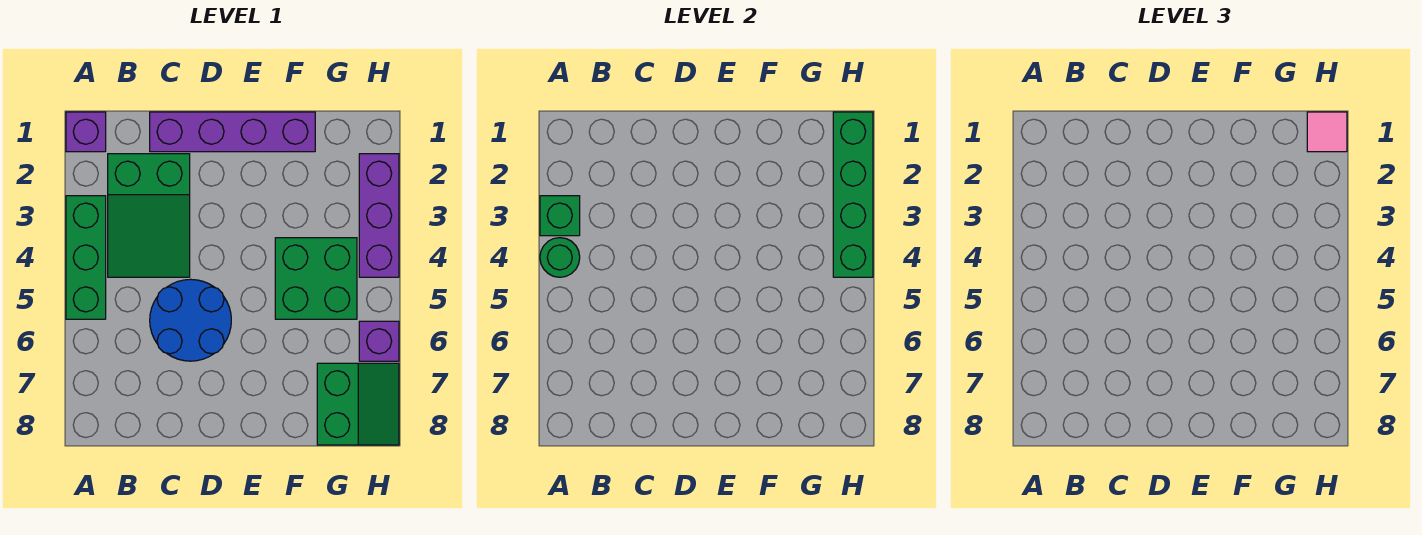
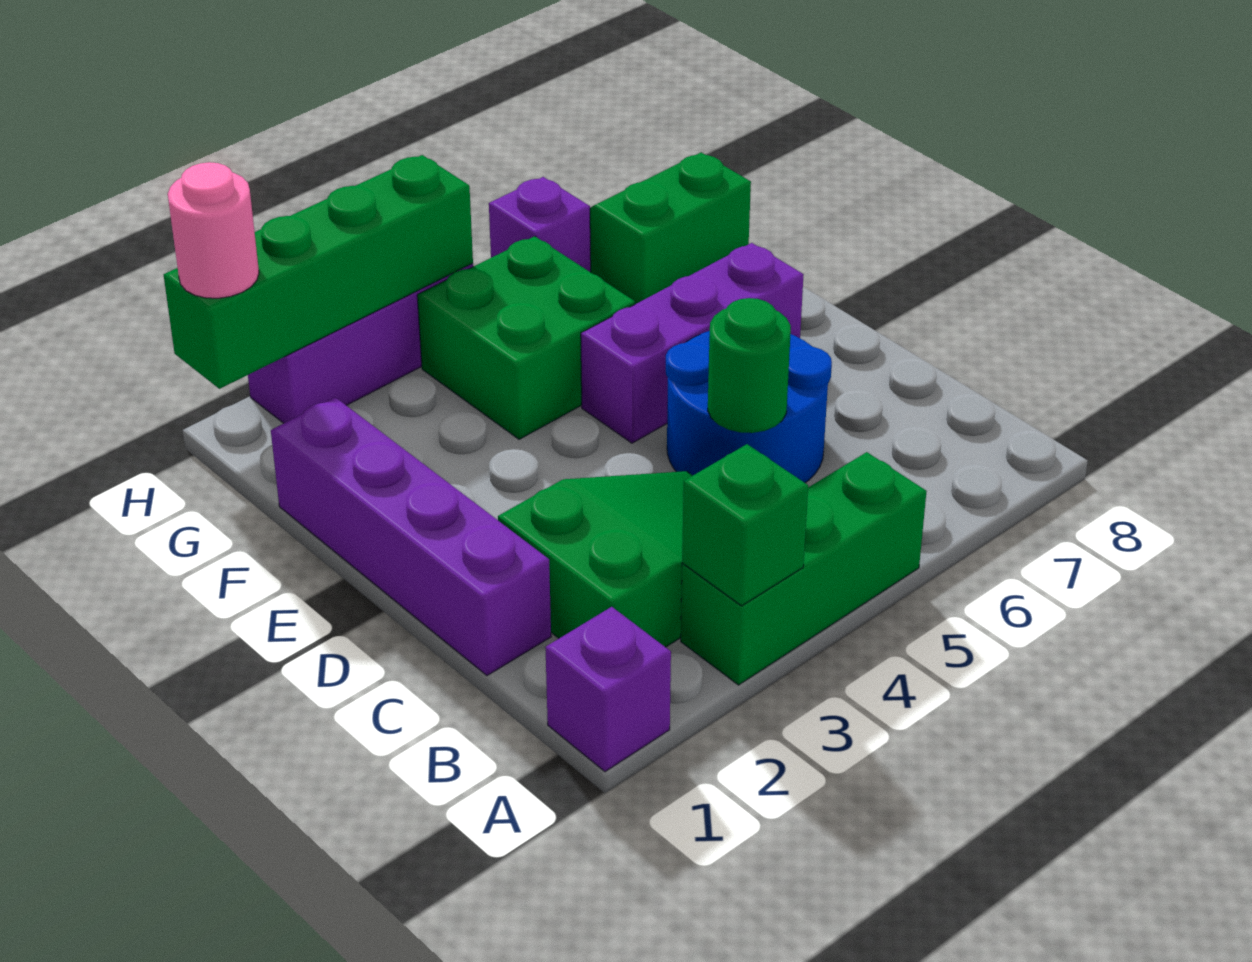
green round brick A4 level 2 -> green round brick C5 level 2
none -> purple brick E5:E7 level 1
pink tile H1 level 3 -> pink round brick H1 level 3

